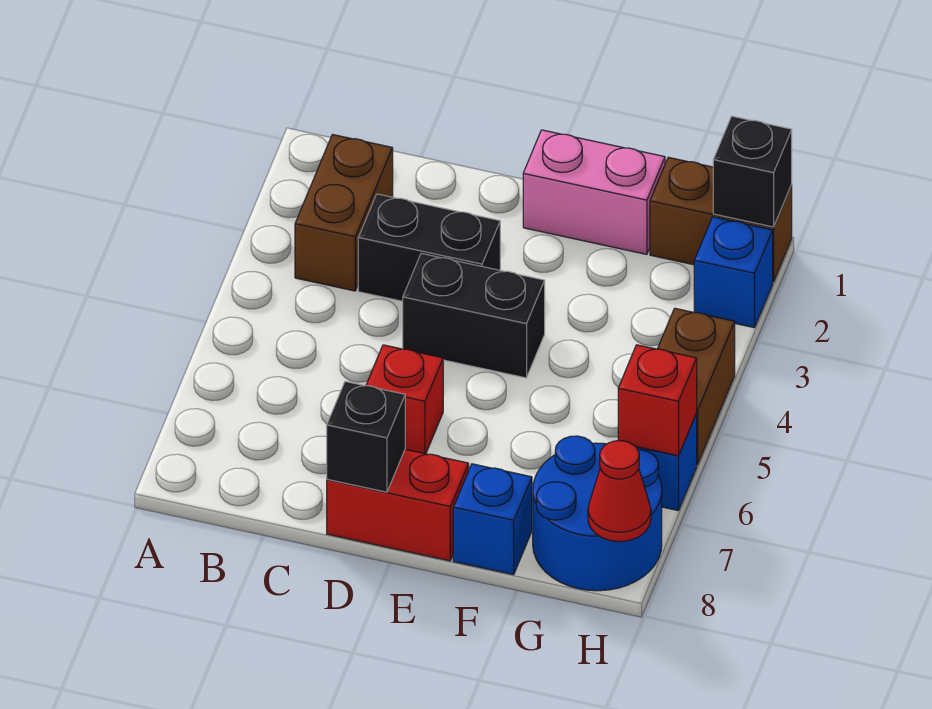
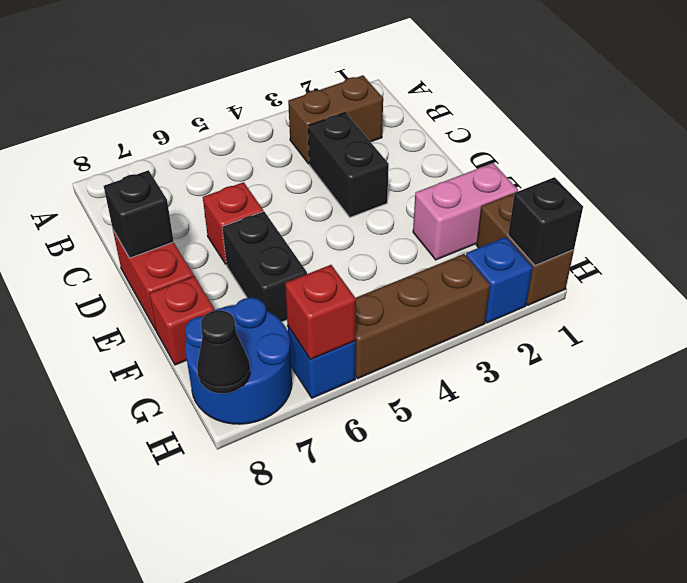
black brick D4:E4 level 1 -> black brick E6:F6 level 1
pink brick E1:F1 level 1 -> pink brick F1:F2 level 1
blue brick F8 level 1 -> red brick F8 level 1
brown brick H4:H5 level 1 -> brown brick H3:H5 level 1
red cone H8 level 2 -> black cone H8 level 2

